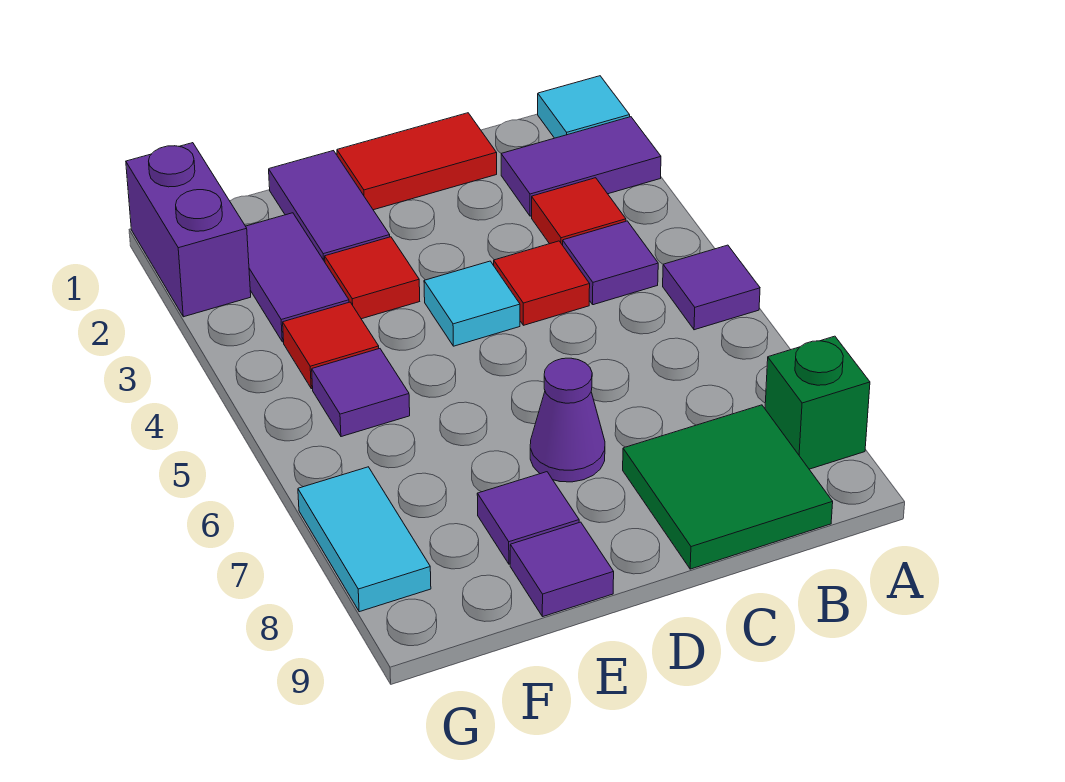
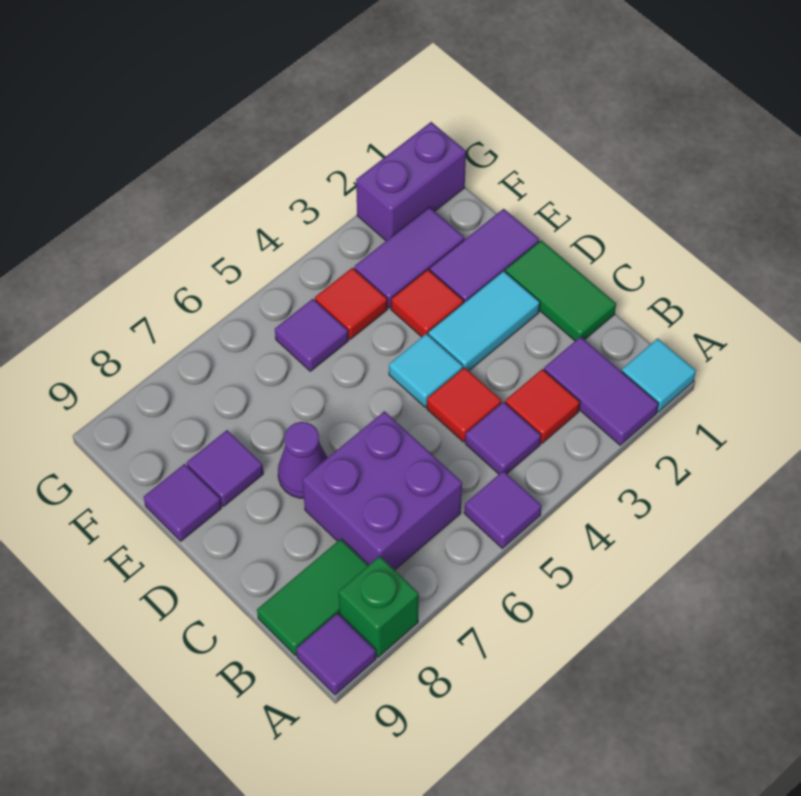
none -> purple tile A9 level 1
none -> purple brick B6:C7 level 1
green tile B8:C9 level 1 -> green tile B8:B9 level 1
red tile C1:D1 level 1 -> green tile C1:D1 level 1
cyan tile G7:G8 level 1 -> cyan tile D2:D3 level 1

